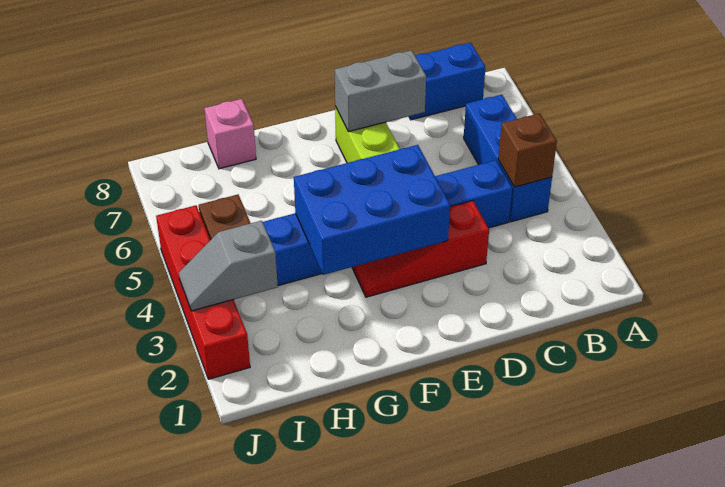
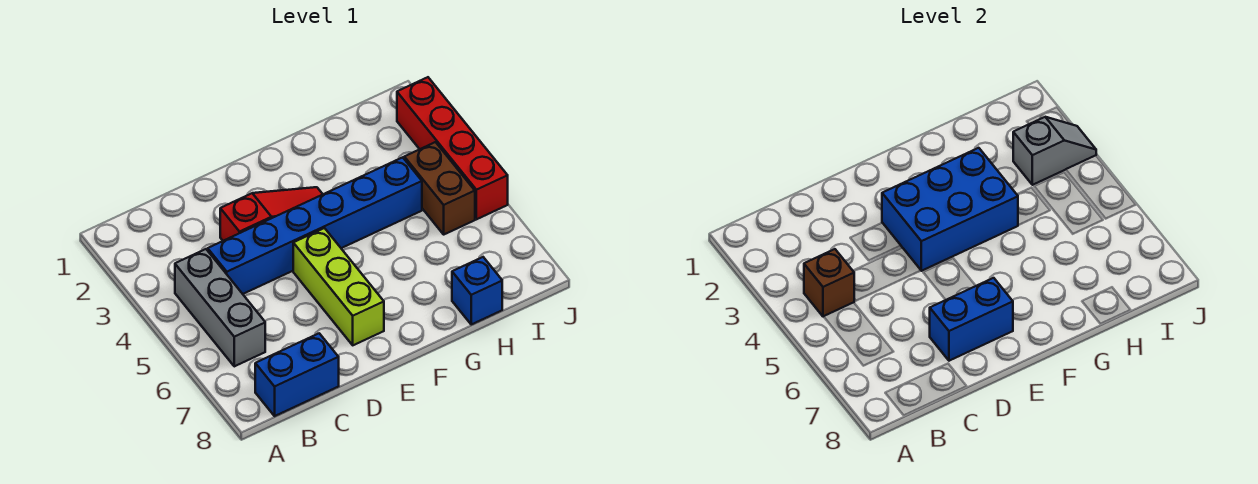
blue brick B4:B6 level 1 -> grey brick B4:B6 level 1
grey brick D7:E7 level 2 -> blue brick D7:E7 level 2
pink brick H8 level 1 -> blue brick H8 level 1

